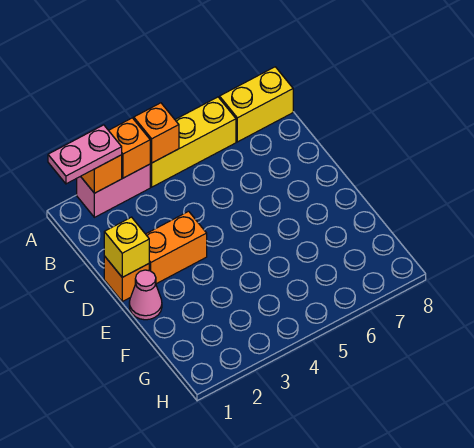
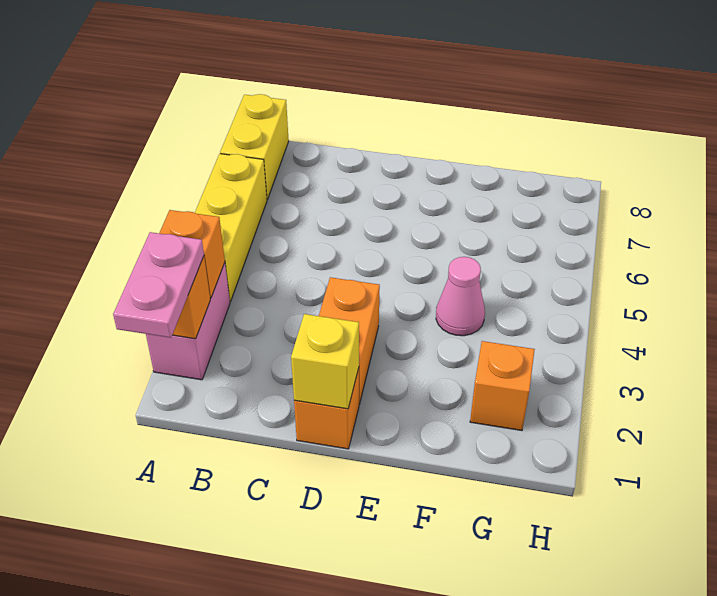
orange brick A4 level 2 -> orange brick G2 level 1
pink cone E1 level 1 -> pink cone F4 level 1

